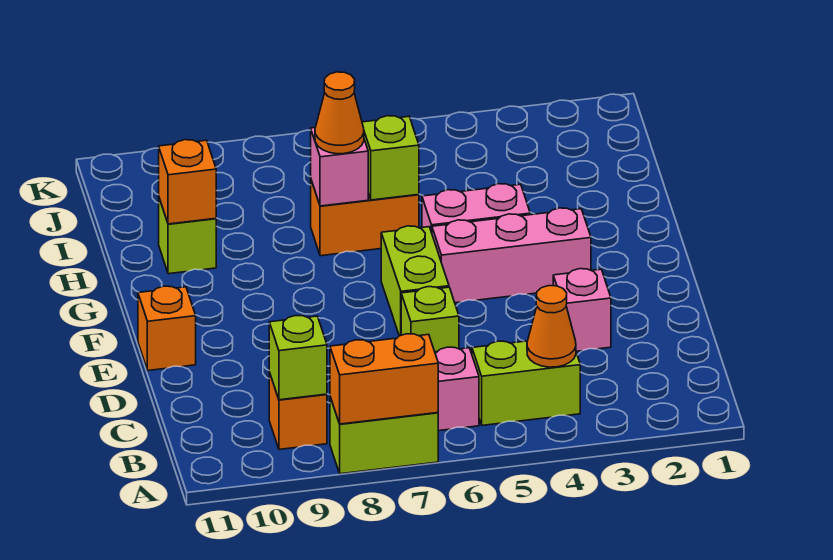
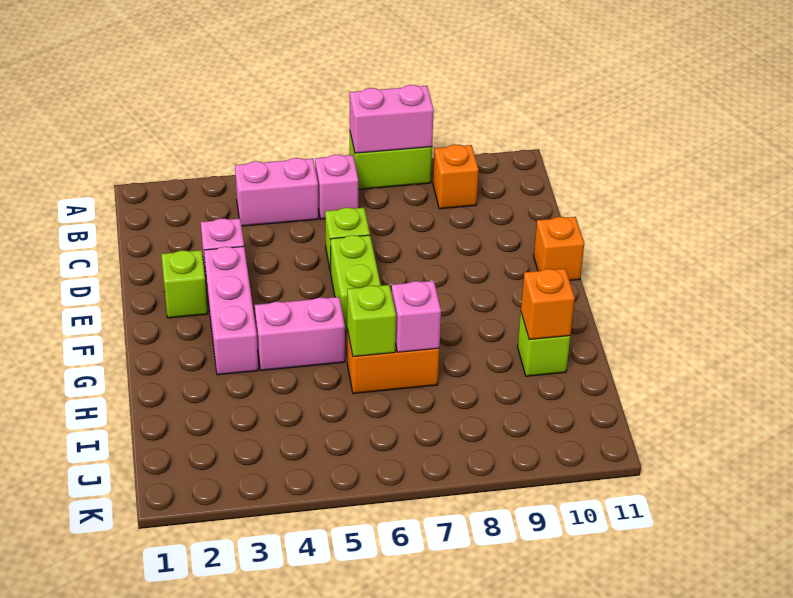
orange brick A7:A8 level 2 -> pink brick A7:A8 level 2
lime brick B4:B5 level 1 -> pink brick B4:B5 level 1
orange cone B4 level 2 -> none
lime brick B9 level 2 -> lime brick E2 level 1
pink brick F3:F5 level 1 -> pink brick E3:G3 level 1
orange cone H7 level 3 -> none

